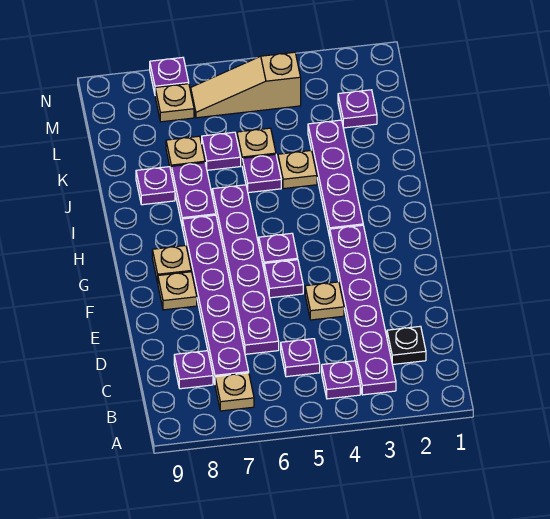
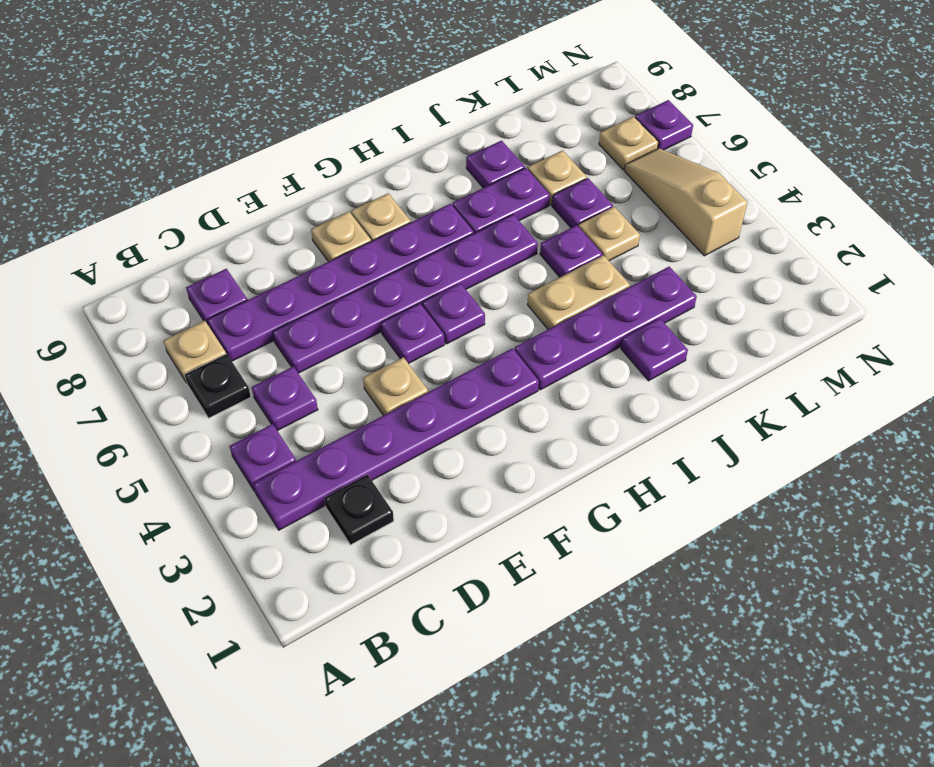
none -> black plate B6 level 1
tan plate J4 level 1 -> tan plate I4:J4 level 1
purple plate L2 level 1 -> purple plate J2 level 1

